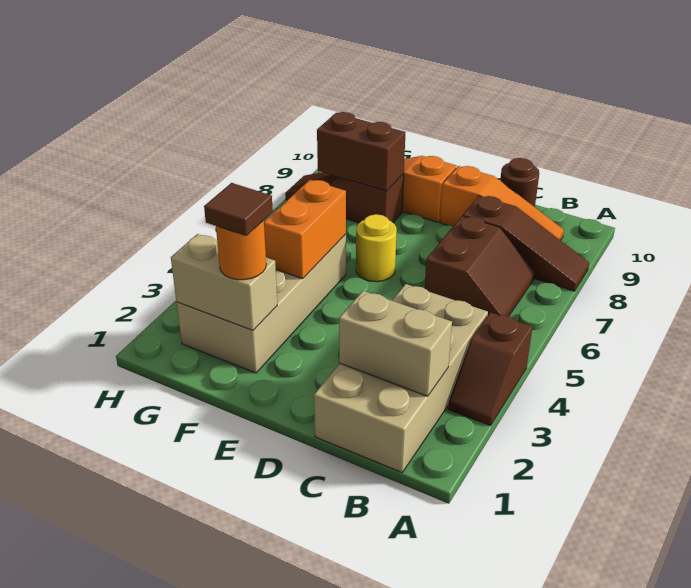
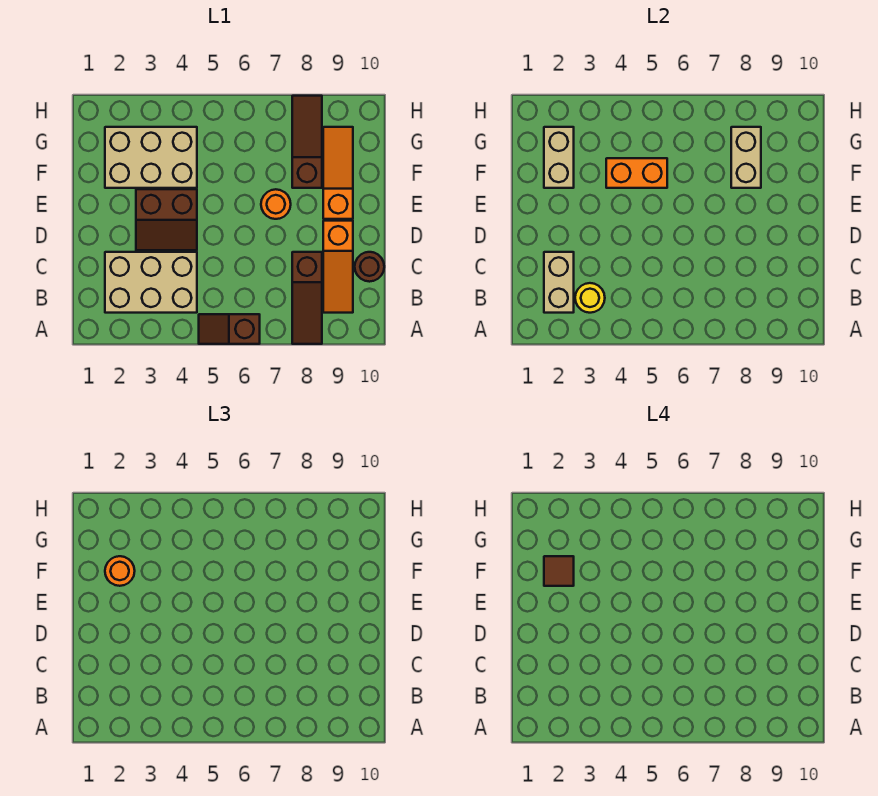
brown slope A3:A4 level 1 top 4 -> brown slope A5:A6 level 1 top 6
tan brick B1:C4 level 1 -> tan brick B2:C4 level 1
brown slope B6:C7 level 1 top C -> brown slope D3:E4 level 1 top E
yellow round brick E6 level 1 -> yellow round brick B3 level 2
none -> orange round brick E7 level 1
tan brick F2:G5 level 1 -> tan brick F2:G4 level 1
brown brick F8:G8 level 2 -> tan brick F8:G8 level 2

